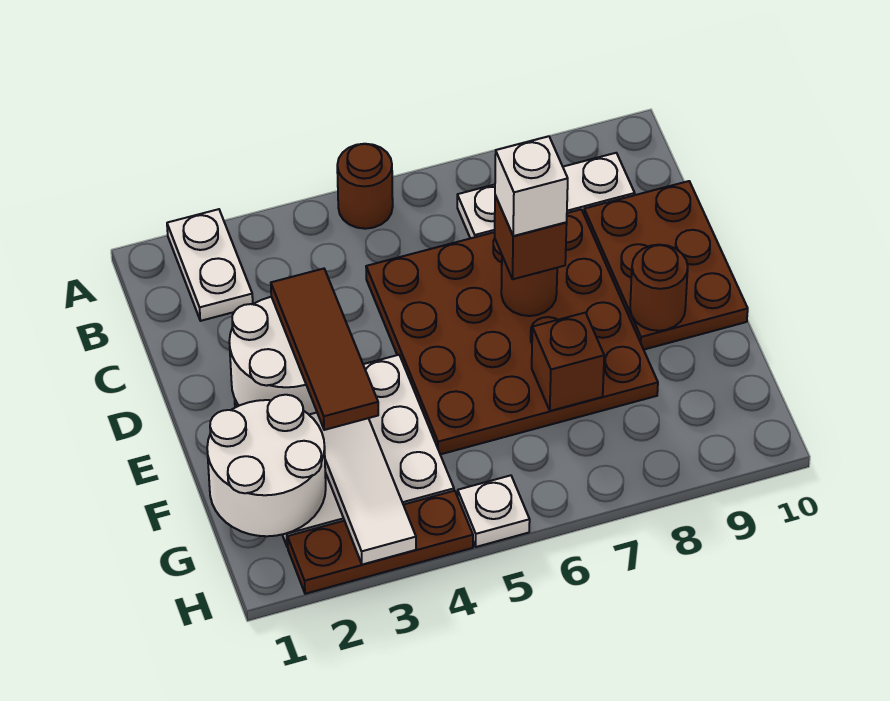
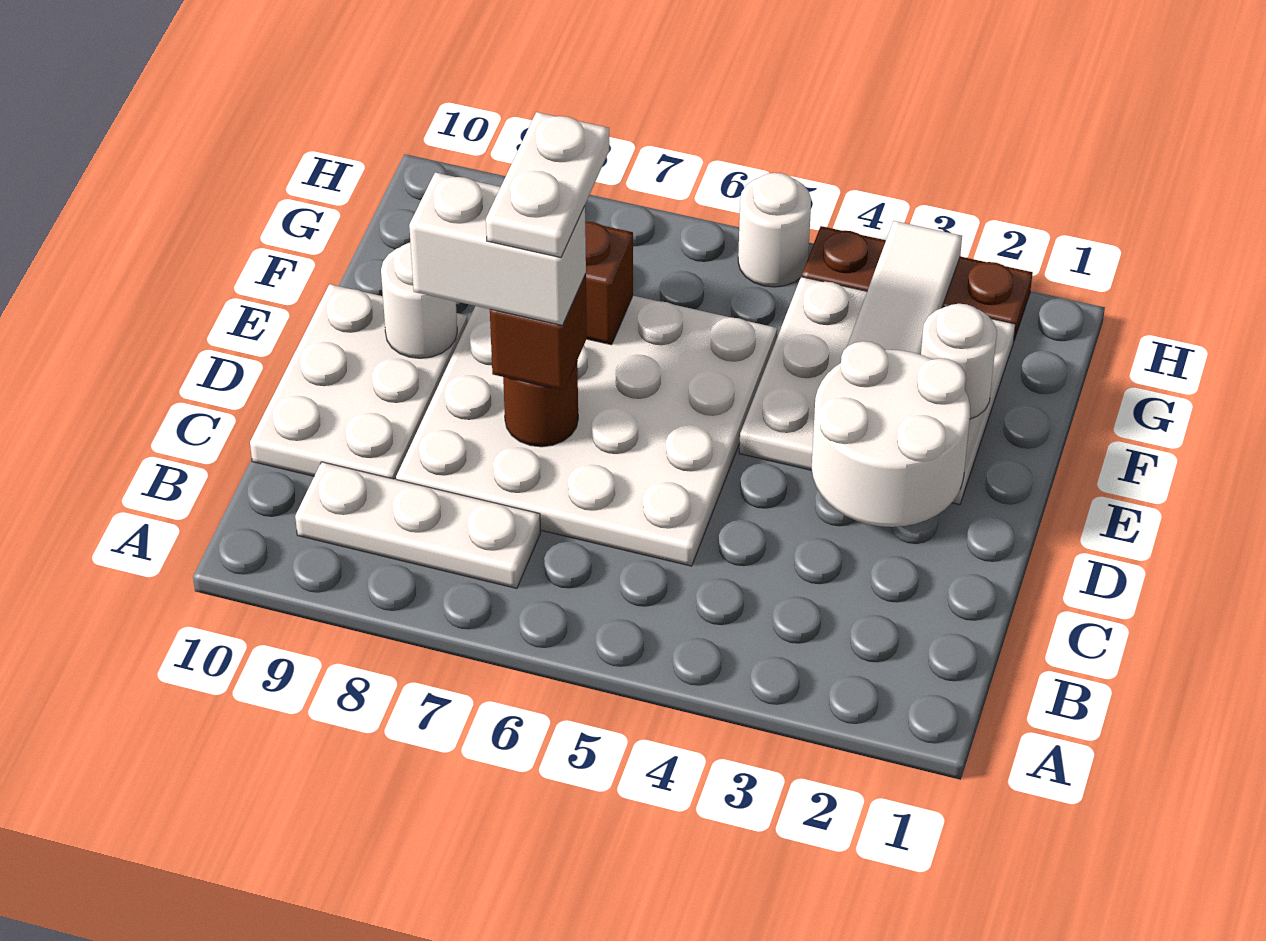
white plate A2:B2 level 1 -> white plate D7:E7 level 5
brown round brick A5 level 1 -> none
brown plate C5:F8 level 1 -> white plate C5:F8 level 1
brown plate C9:E10 level 1 -> white plate C9:E10 level 1
brown tile D3:F3 level 3 -> none
white brick D7 level 4 -> white brick D7:D8 level 4
brown round brick E9 level 2 -> white round brick E9 level 2
white round brick F1:G2 level 2 -> white round brick F2 level 2
white plate H5 level 1 -> white round brick H5 level 1

